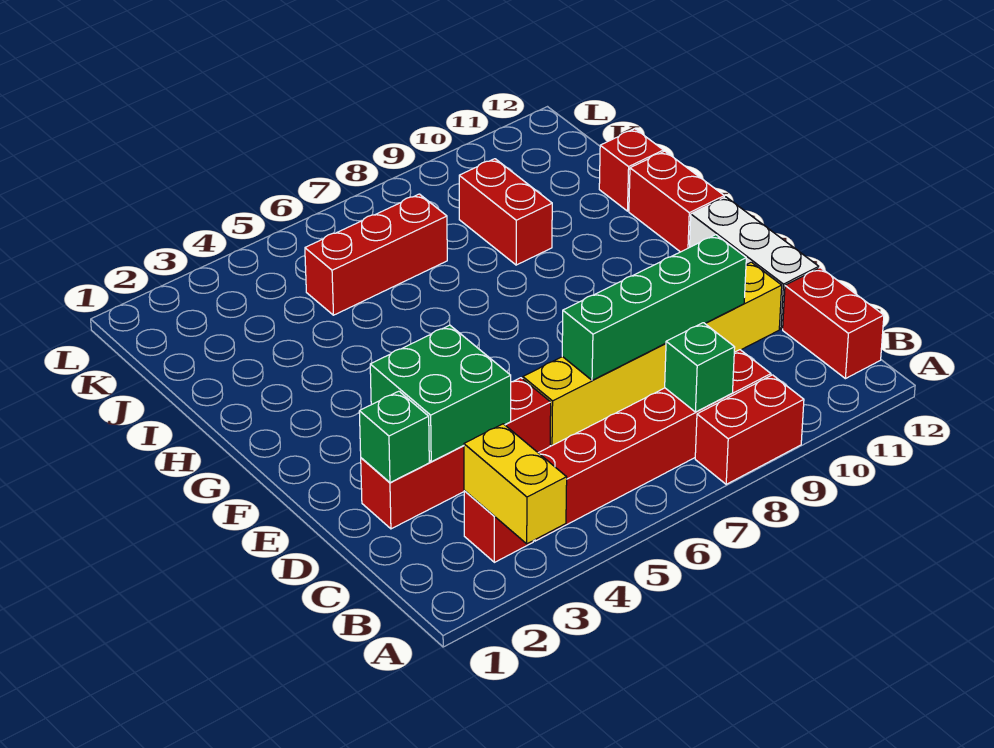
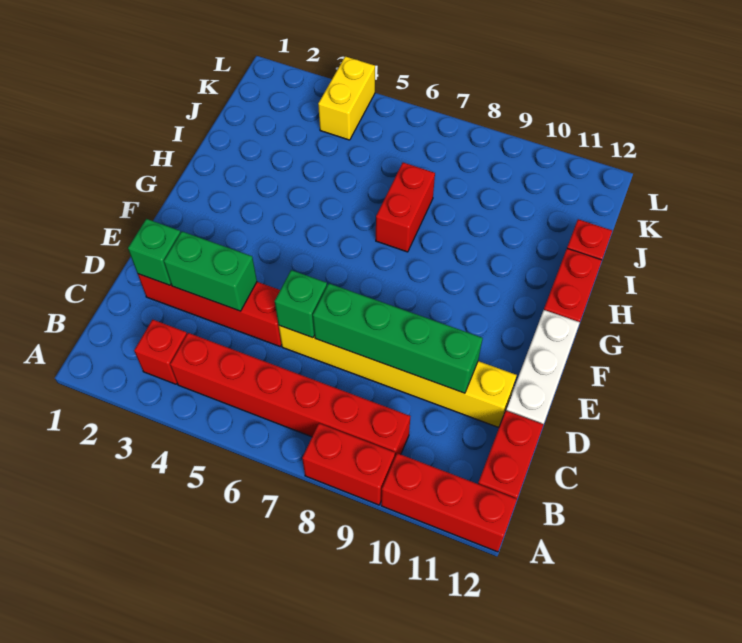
yellow brick A3:B3 level 2 -> yellow brick K4:L4 level 1
green brick B8 level 2 -> green brick D6 level 2
green brick D3:E4 level 2 -> green brick D3:D4 level 2
red brick I9:J9 level 1 -> red brick H7:I7 level 1
red brick J5:J7 level 1 -> red brick A10:A12 level 1

